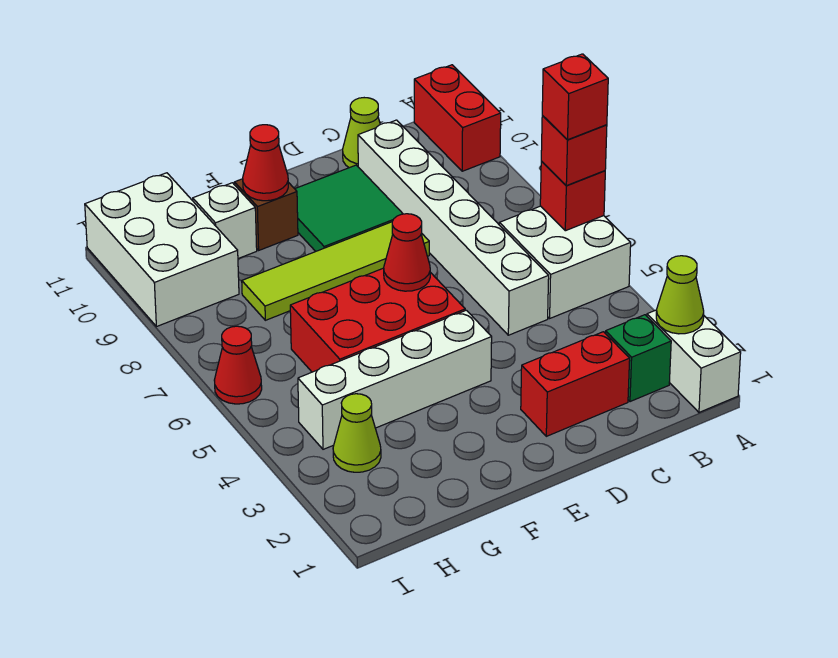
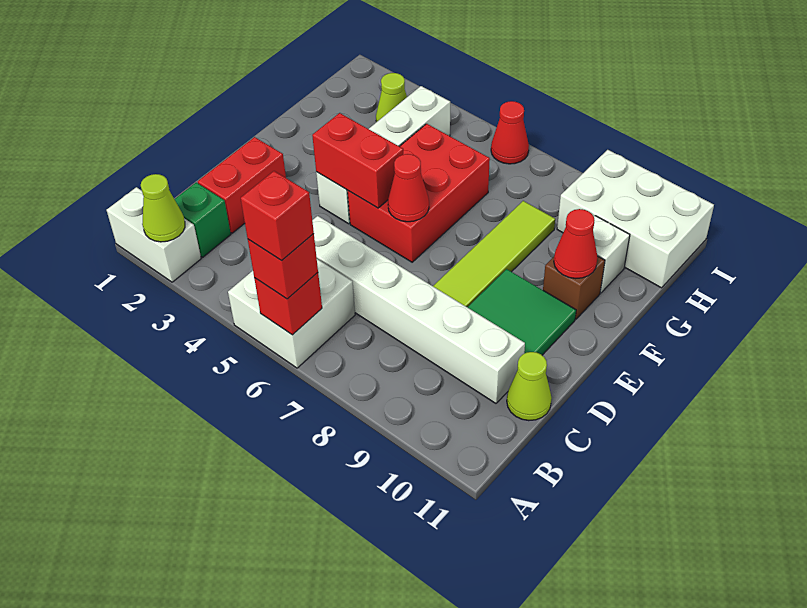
red brick A10:A11 level 1 -> red brick E4:E5 level 2

